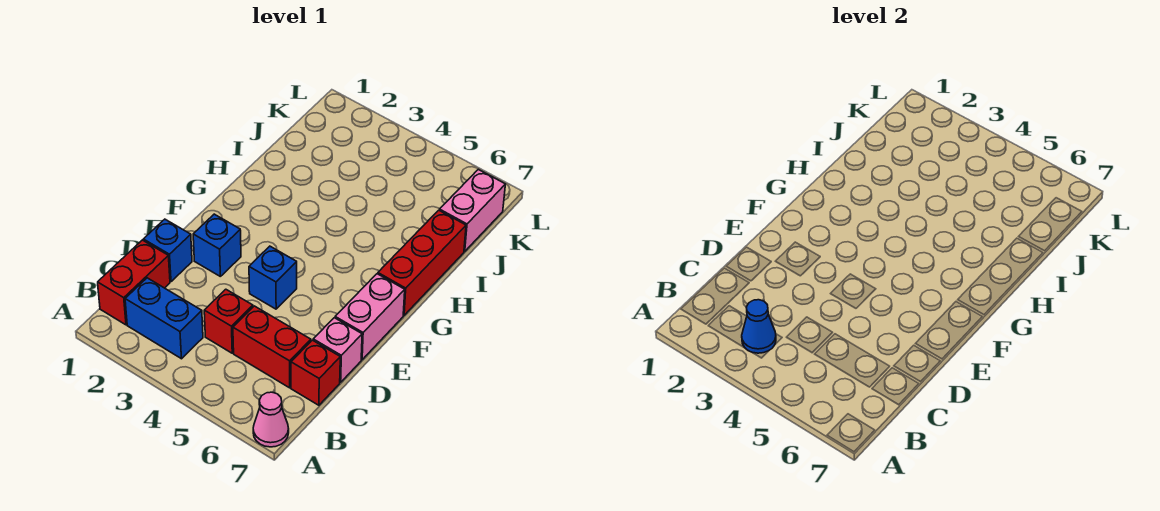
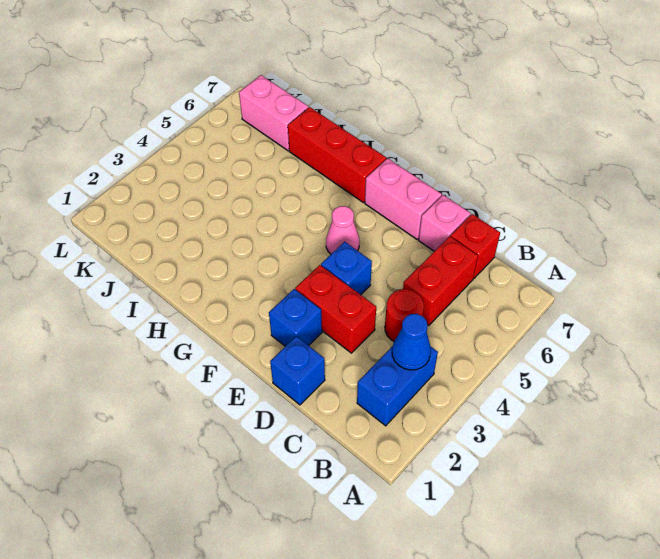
pink cone A7 level 1 -> pink cone F5 level 1
red brick B1:C1 level 1 -> red brick D3:E3 level 1
red brick C4 level 1 -> red round brick C4 level 1

